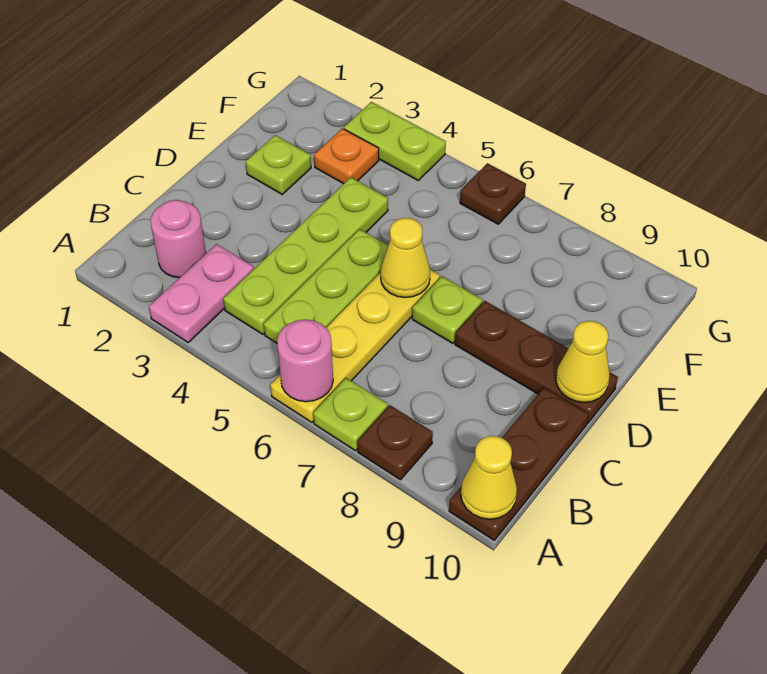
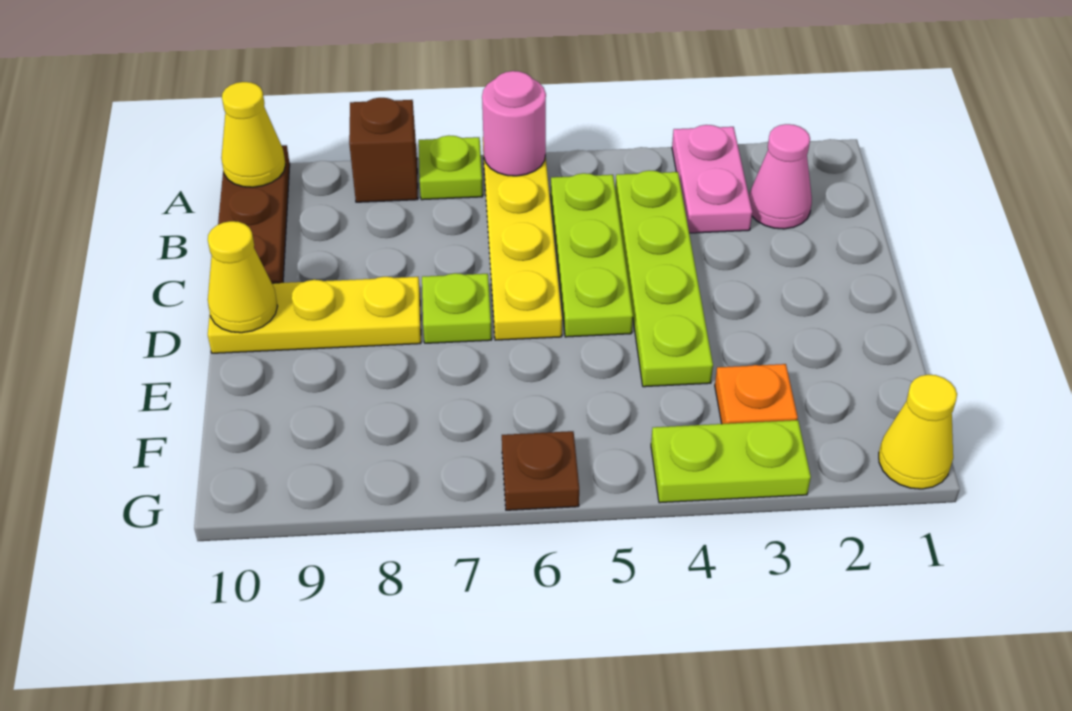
brown plate A8 level 1 -> brown brick A8 level 1
pink round brick B2 level 1 -> pink cone B2 level 1
yellow cone D6 level 2 -> yellow cone G1 level 1
brown plate D8:D10 level 1 -> yellow plate D8:D10 level 1
lime plate E2 level 1 -> none

